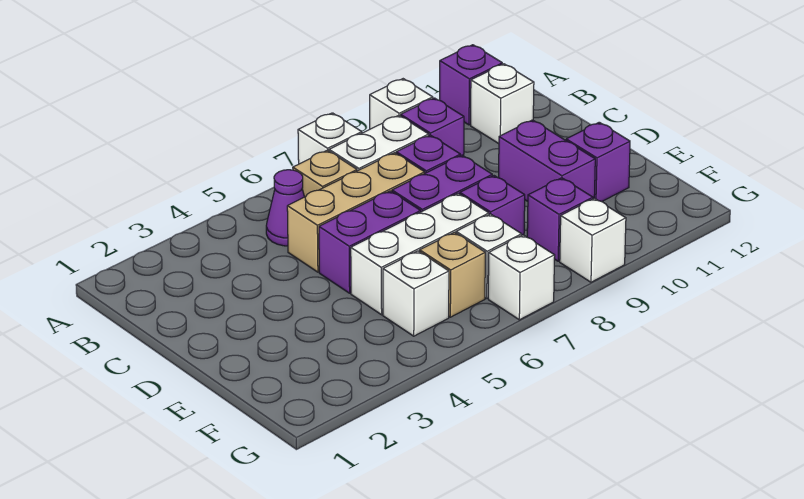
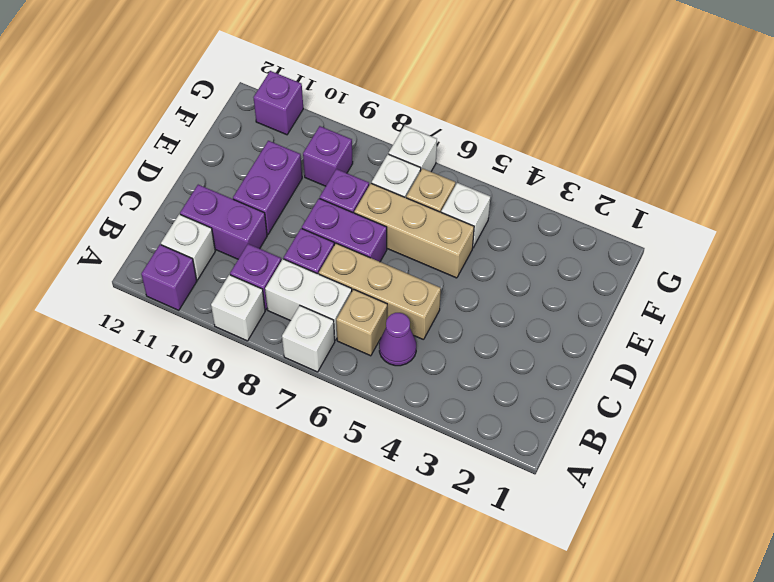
purple brick D5:D6 level 1 -> purple brick C10:C11 level 1
white brick E5:E7 level 1 -> tan brick E5:E7 level 1
purple brick E11 level 1 -> purple brick G11 level 1
white brick G9 level 1 -> none

